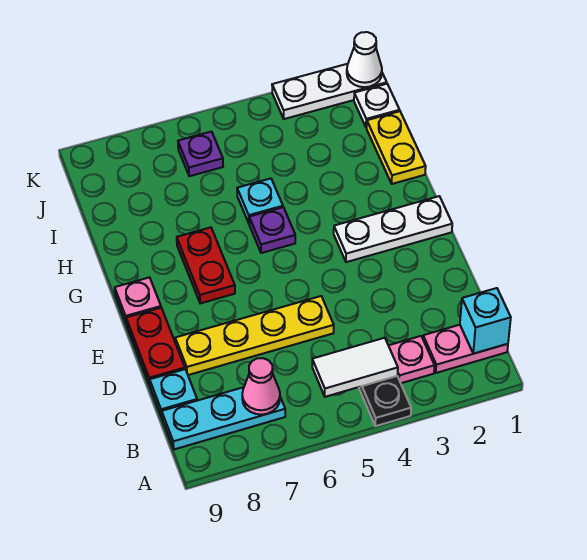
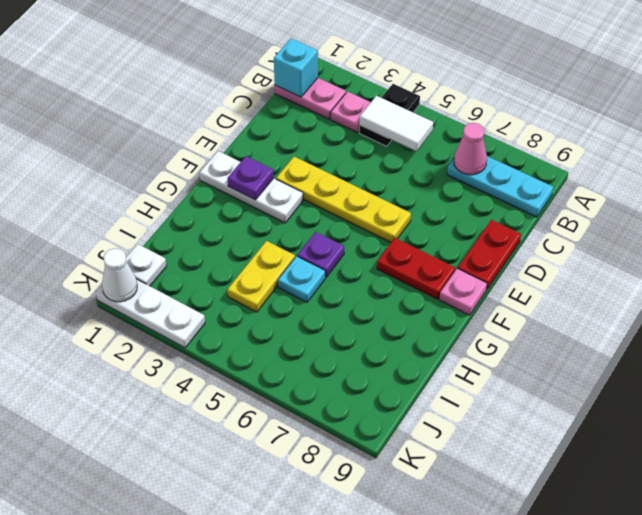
cyan plate C9 level 1 -> none
yellow plate D5:D8 level 1 -> yellow plate E3:E6 level 1
red plate F7:G7 level 1 -> red plate F7:F8 level 1
yellow plate H1:I1 level 1 -> yellow plate H4:I4 level 1
purple plate J6 level 1 -> purple plate F2 level 2

